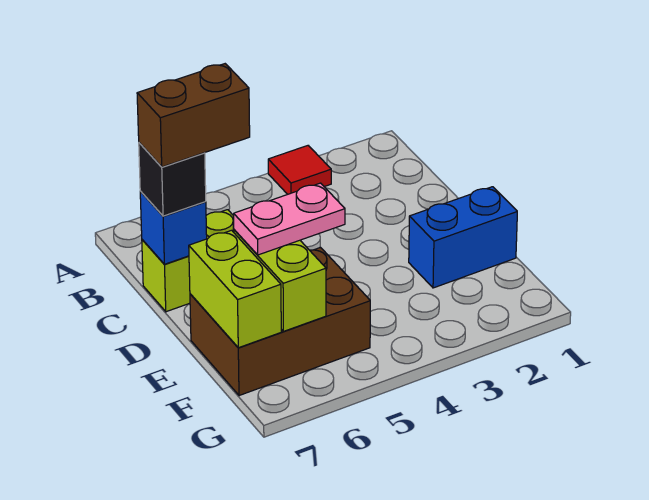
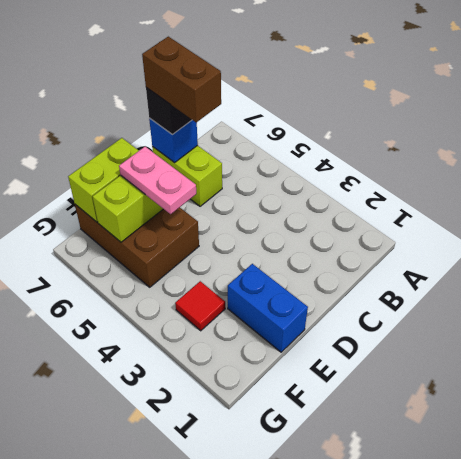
red tile A3 level 1 -> red tile F3 level 1

